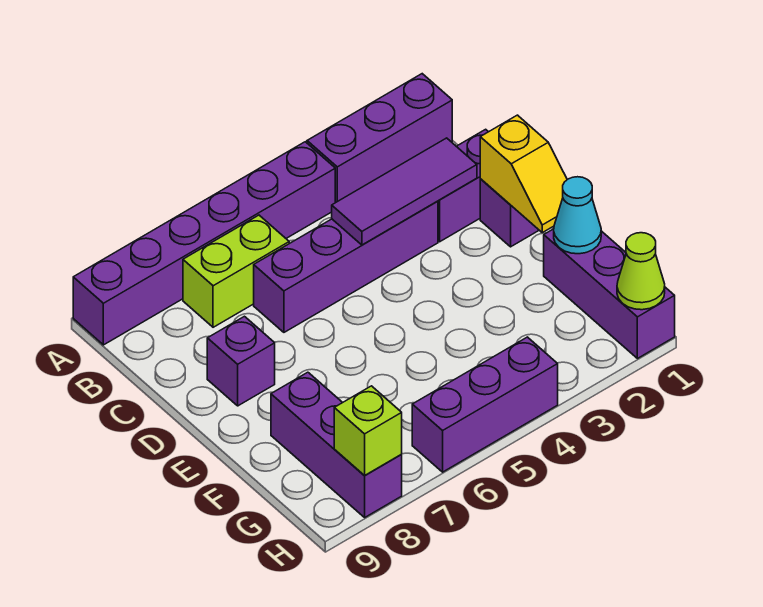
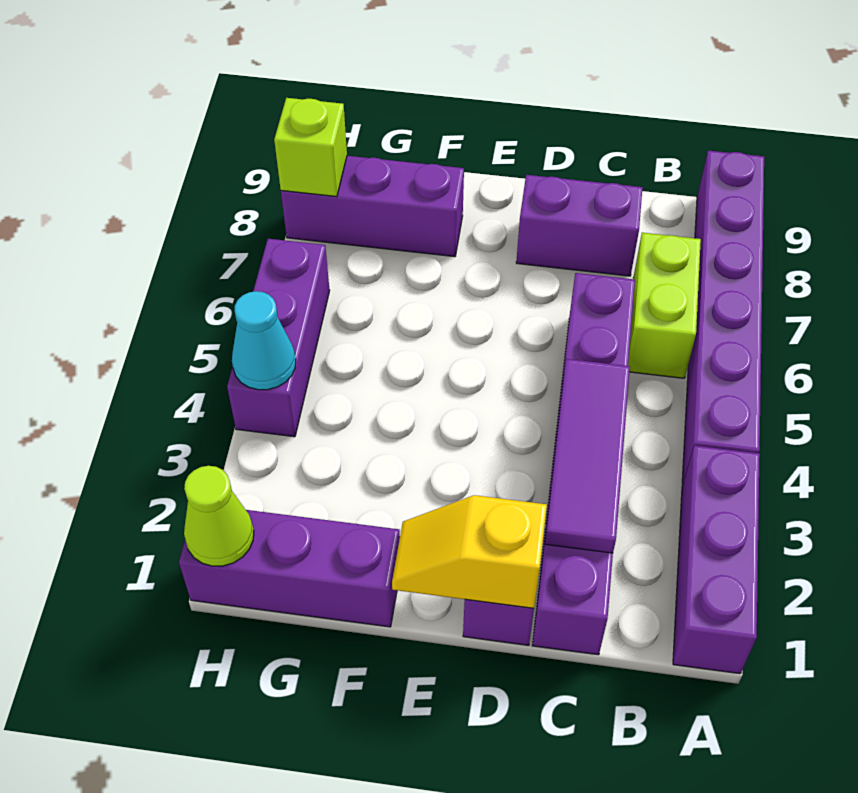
purple brick D8 level 1 -> purple brick C8:D8 level 1
cyan cone F1 level 2 -> cyan cone H4 level 2

